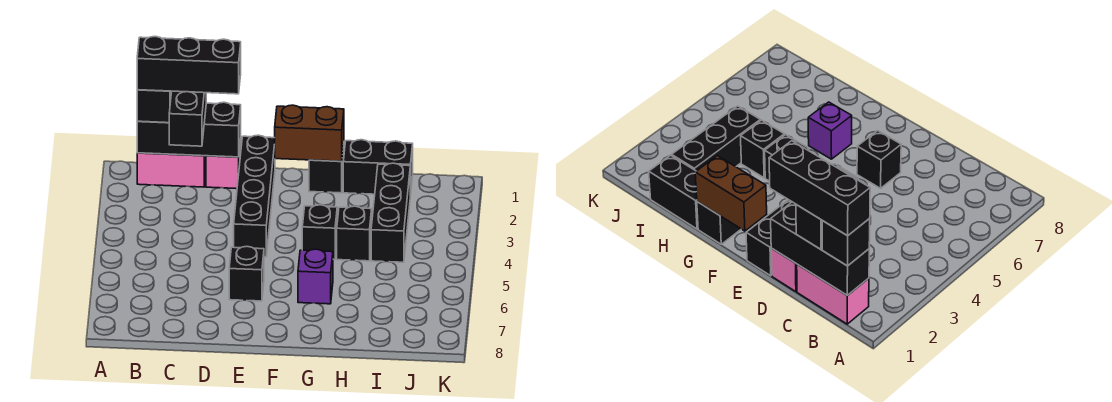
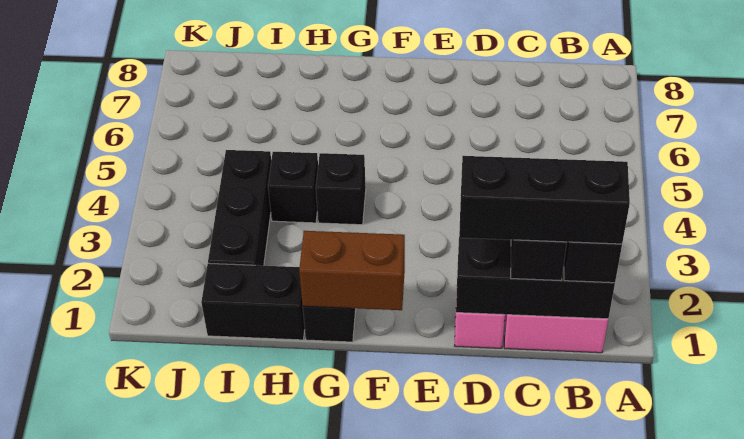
black brick E1:E4 level 1 -> none
black brick E6 level 1 -> none
purple brick G6 level 1 -> none

